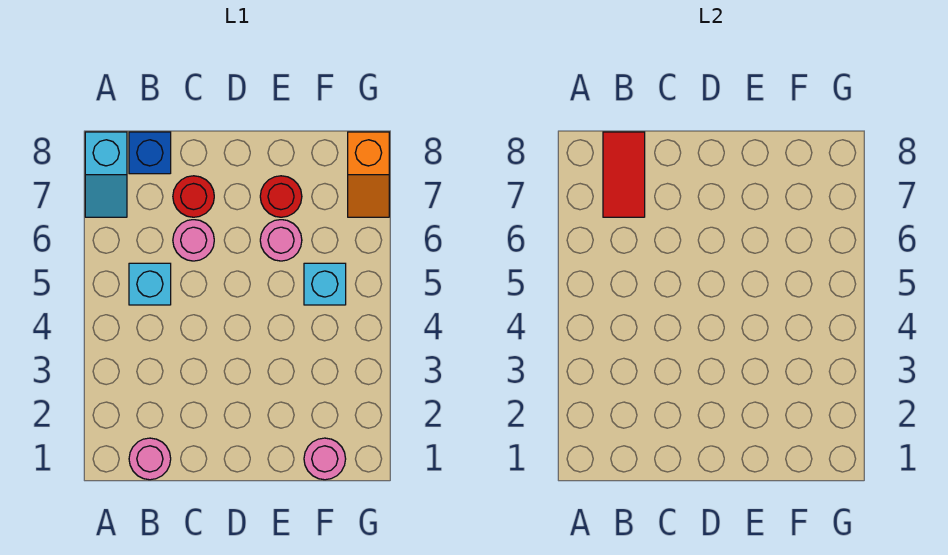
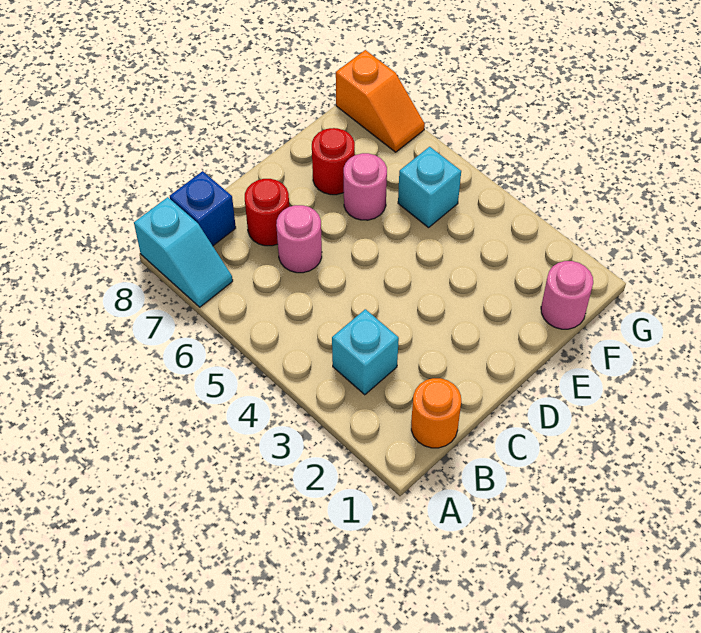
pink round brick B1 level 1 -> orange round brick B1 level 1
cyan brick B5 level 1 -> cyan brick B3 level 1
red tile B7:B8 level 2 -> none

